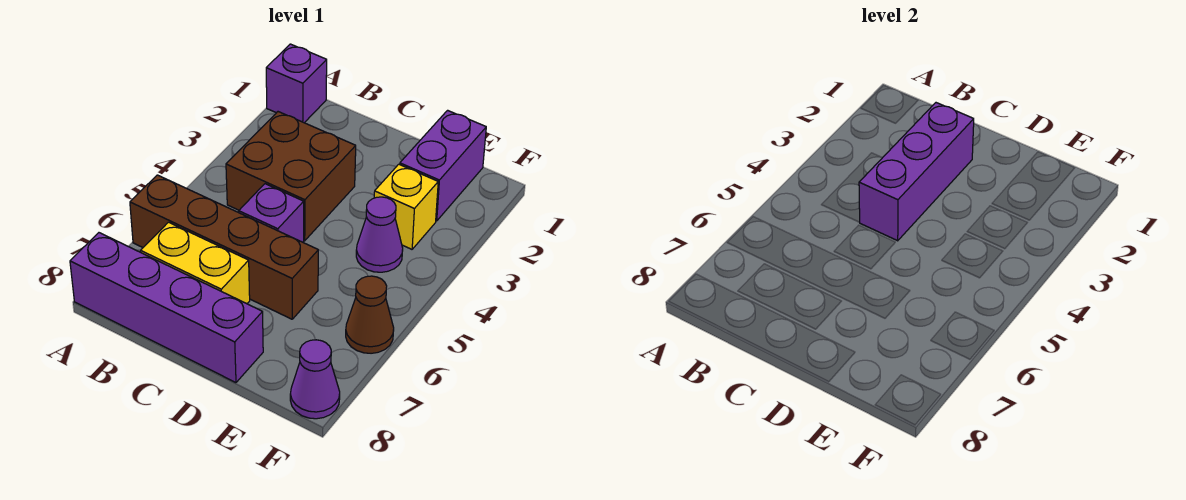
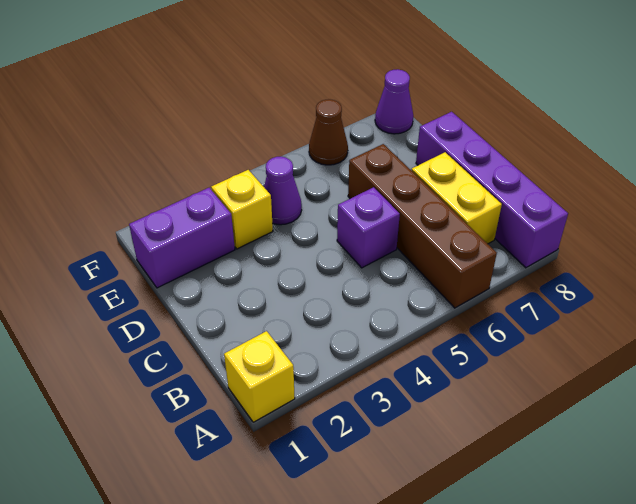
purple brick A1 level 1 -> yellow brick A1 level 1
brown brick B3:C4 level 1 -> none
purple brick C2:C4 level 2 -> none

